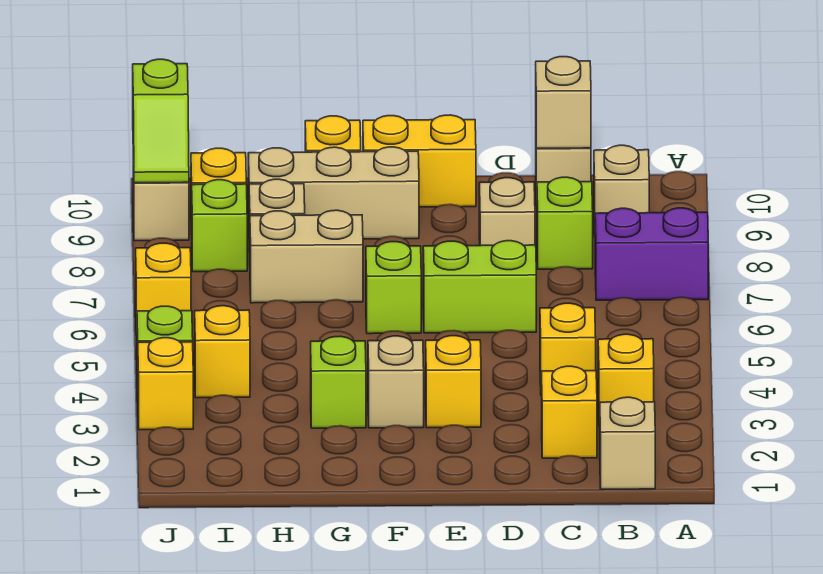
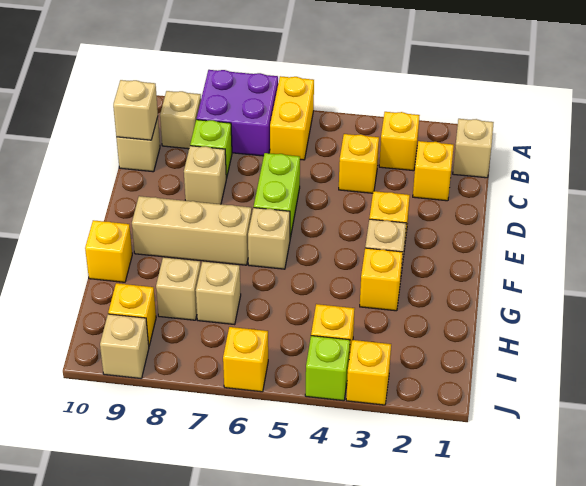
purple brick A7:B7 level 1 -> purple brick A7:B8 level 1
yellow brick E10:F10 level 1 -> yellow brick A6:B6 level 1
lime brick F6 level 1 -> tan brick F6 level 1
tan brick F9:H9 level 1 -> tan brick F7:F9 level 1
lime brick G3 level 1 -> yellow brick G3 level 1
tan brick G7:H7 level 1 -> tan brick H7 level 1
lime brick I8 level 1 -> none
lime slope J9:J10 level 2 top 10 -> none

